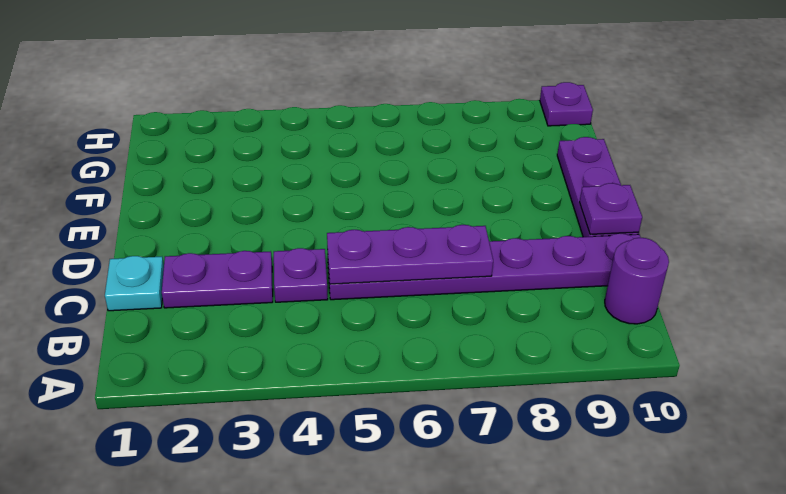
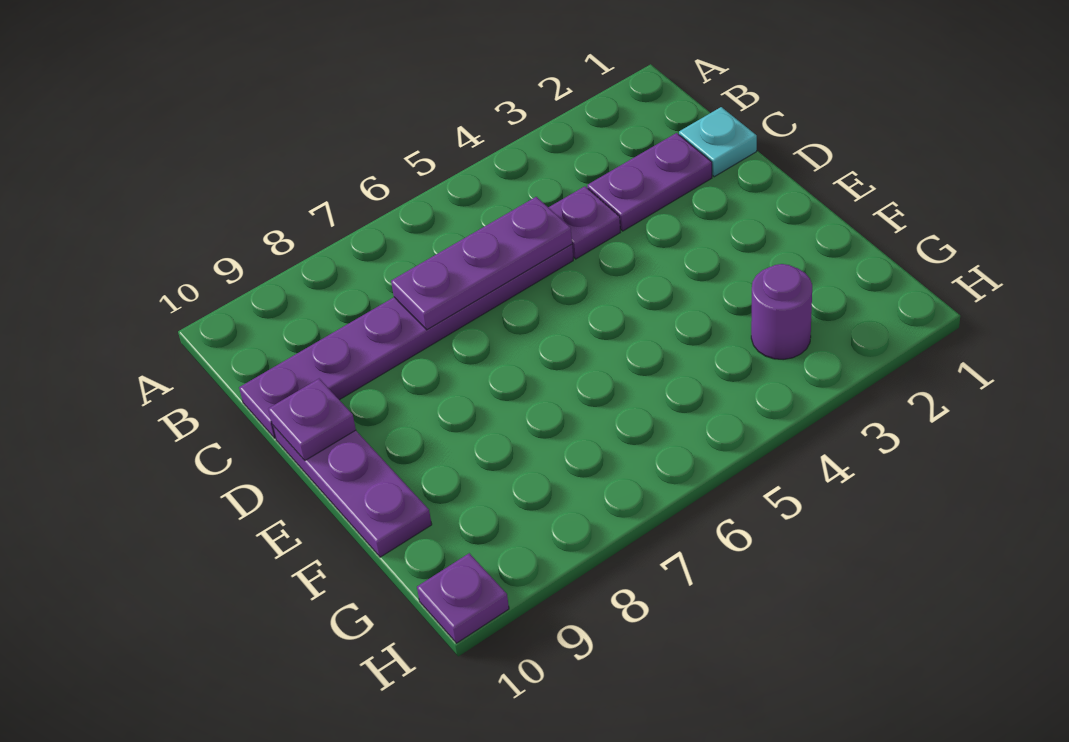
purple round brick B10 level 1 -> purple round brick G3 level 1

